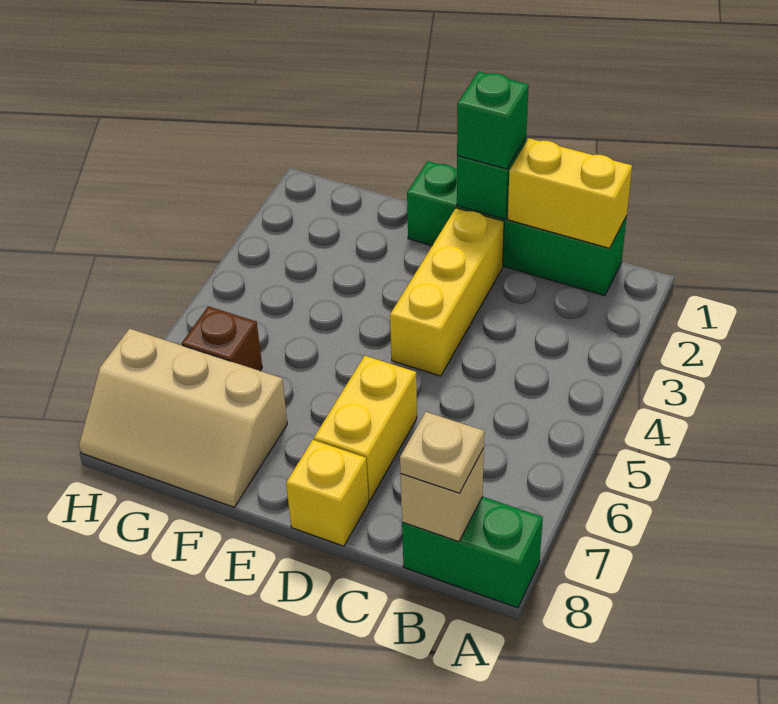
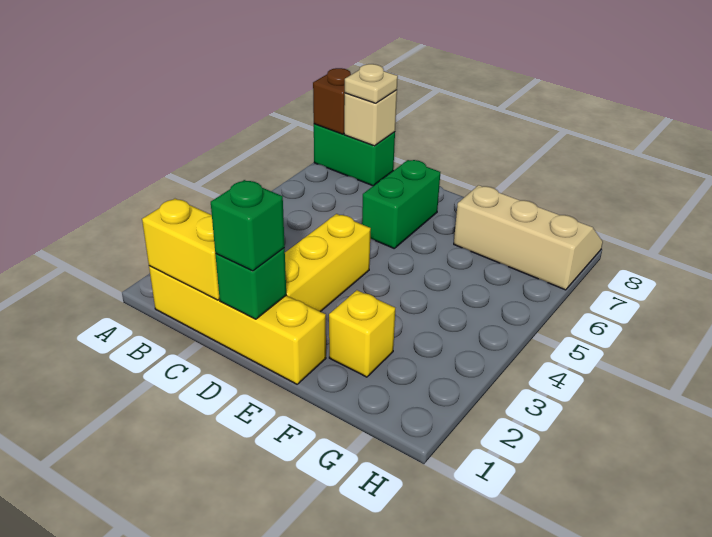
green brick B1:E1 level 1 -> yellow brick B1:E1 level 1
yellow brick D6:D7 level 1 -> green brick D6:D7 level 1
yellow brick D8 level 1 -> yellow brick F2 level 1
brown brick G6 level 1 -> brown brick A8 level 2

